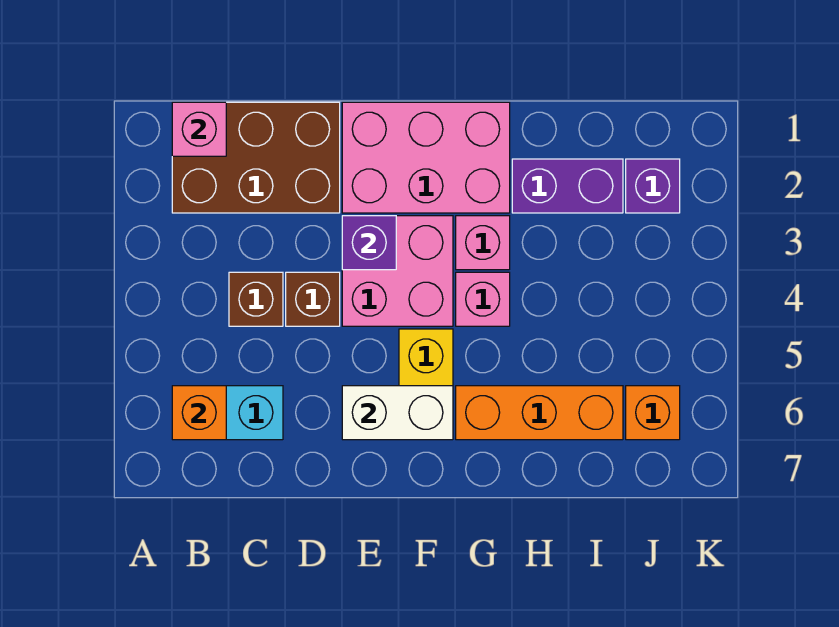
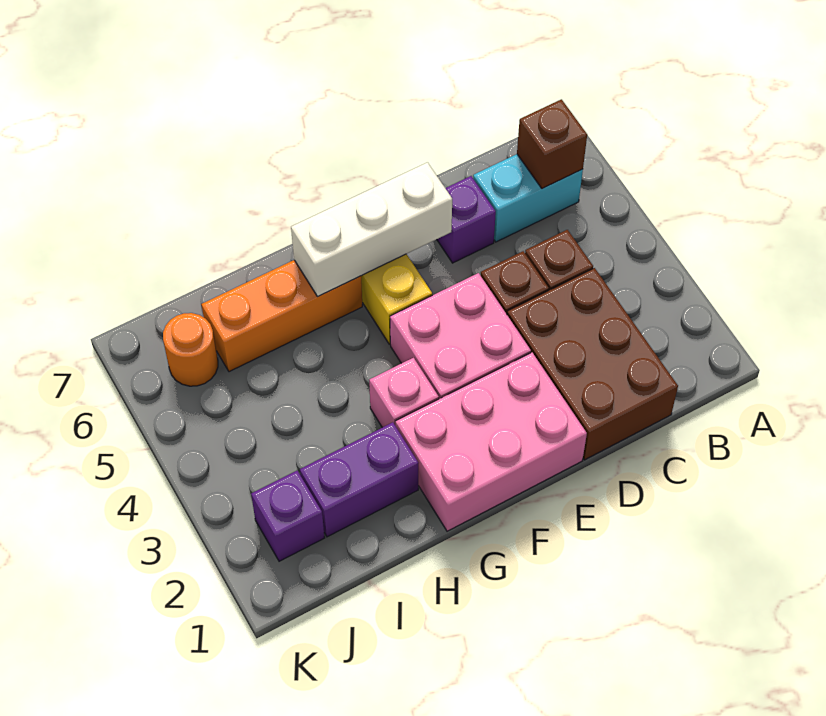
brown brick B1:D2 level 1 -> brown brick C1:D3 level 1
pink brick B1 level 2 -> none
orange brick B6 level 2 -> brown brick B6 level 2
purple brick E3 level 2 -> purple brick D6 level 1
white brick E6:F6 level 2 -> white brick E6:G6 level 2
pink brick G4 level 1 -> none
orange brick J6 level 1 -> orange round brick J6 level 1

